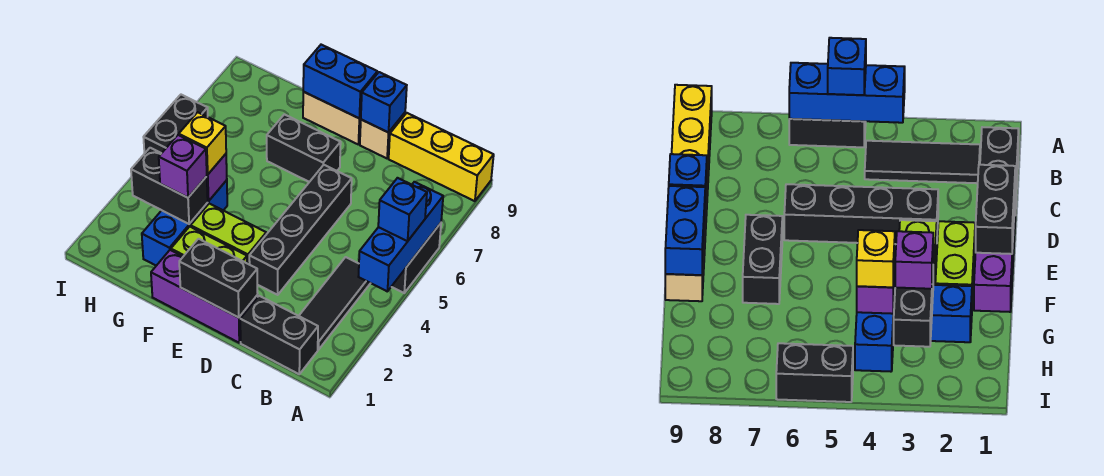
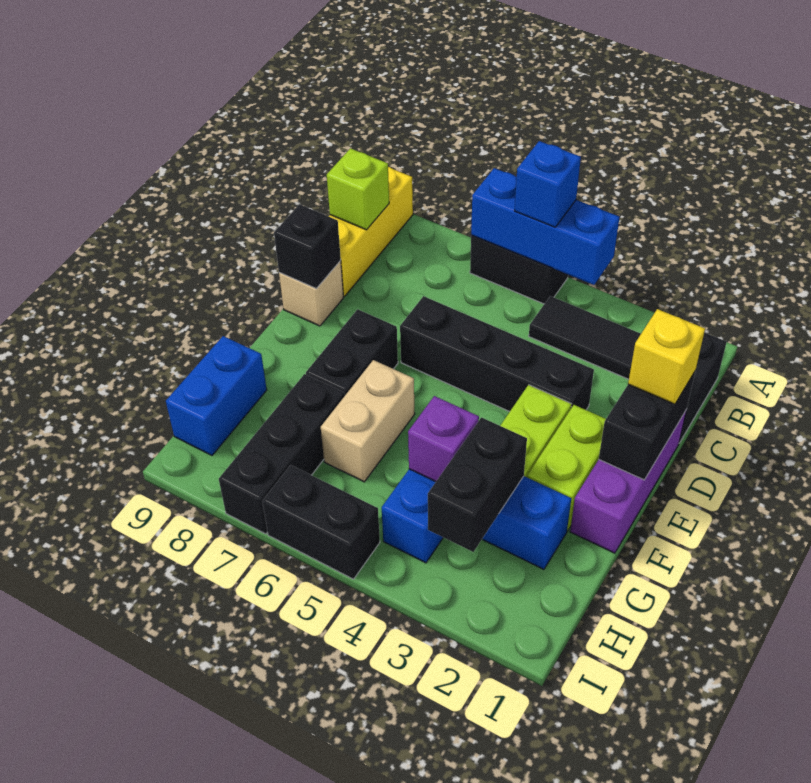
none -> lime brick B9 level 2
blue brick D9 level 2 -> black brick D9 level 2
tan brick E9:F9 level 1 -> tan brick F6:G6 level 1
blue brick E9:F9 level 2 -> blue brick G9:H9 level 1
purple brick G3 level 3 -> none
yellow brick G4 level 3 -> yellow brick D1 level 3
none -> black brick G7:I7 level 1

